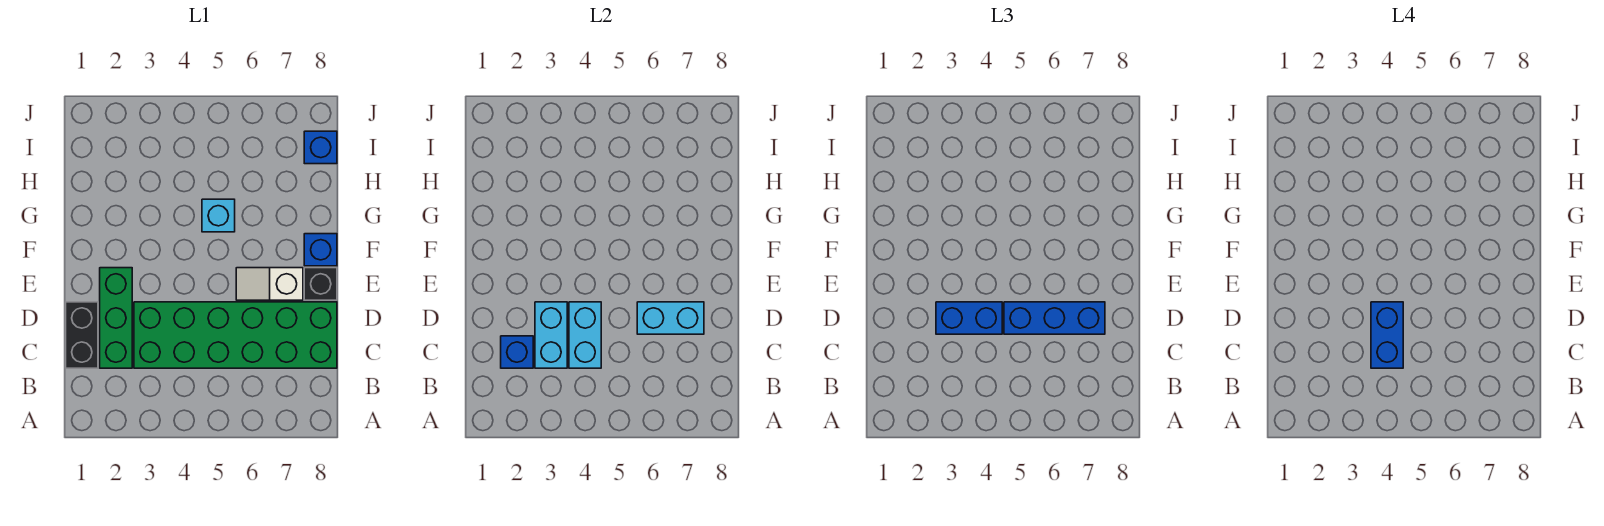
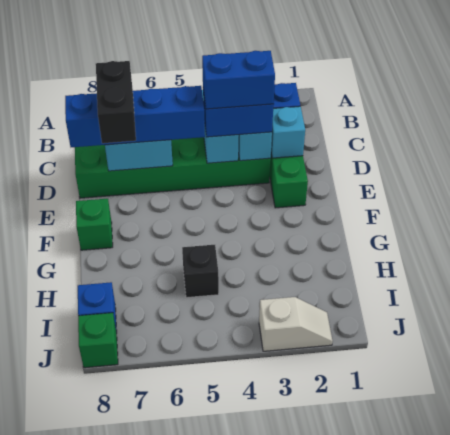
black brick C1:D1 level 1 -> black brick D7:E7 level 4
blue brick C4:D4 level 4 -> blue brick D3:D4 level 4
blue brick D5:D7 level 3 -> blue brick D5:D8 level 3
white slope E6:E7 level 1 top 7 -> white slope J2:J3 level 1 top 3
black brick E8 level 1 -> black brick H5 level 1
blue brick F8 level 1 -> green brick F8 level 1
cyan brick G5 level 1 -> cyan brick D2 level 2
none -> green brick J8 level 1

